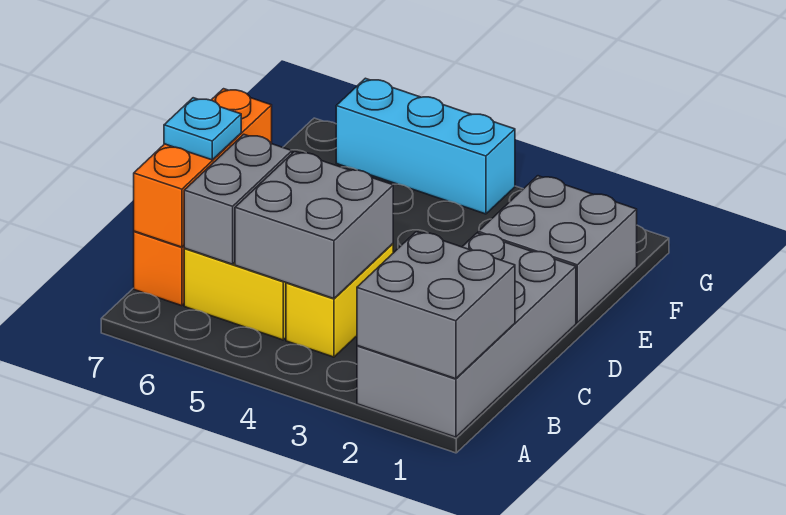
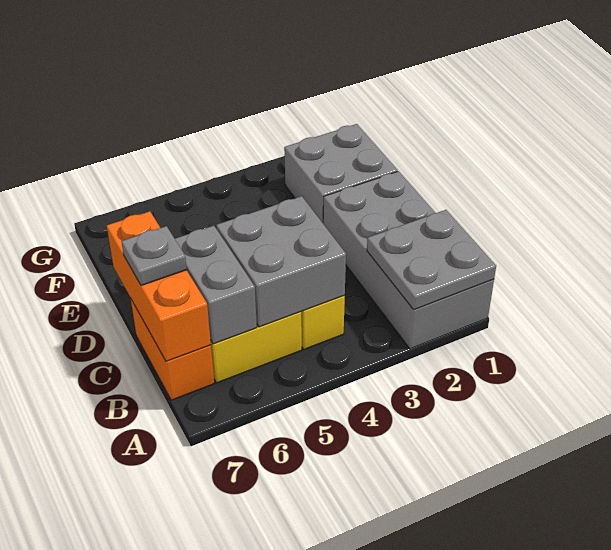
grey brick A1:B2 level 2 -> grey plate A1:B2 level 2
cyan plate C7 level 3 -> grey plate C7 level 3
cyan brick G4:G6 level 1 -> none

